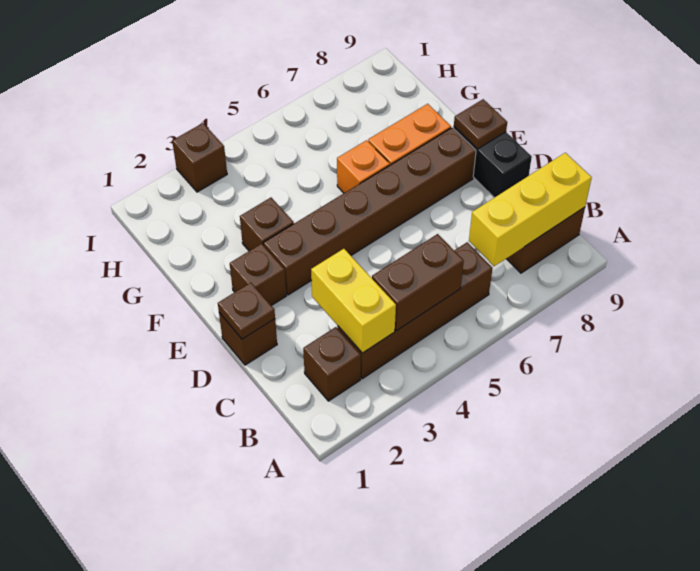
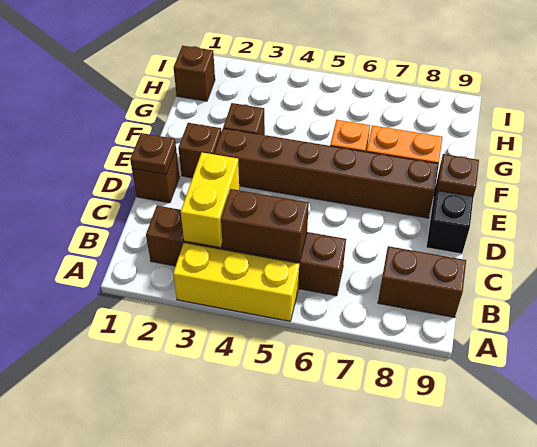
yellow brick B7:B9 level 2 -> yellow brick A3:A5 level 1
brown brick I3 level 1 -> brown brick H1 level 1

